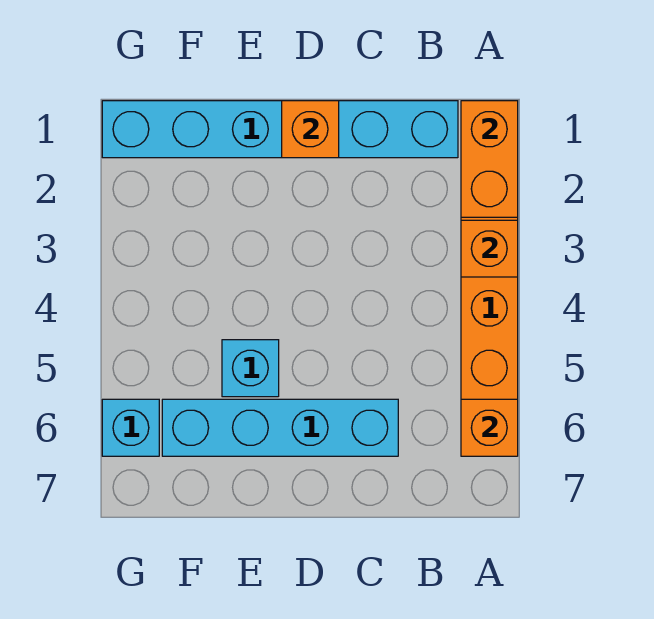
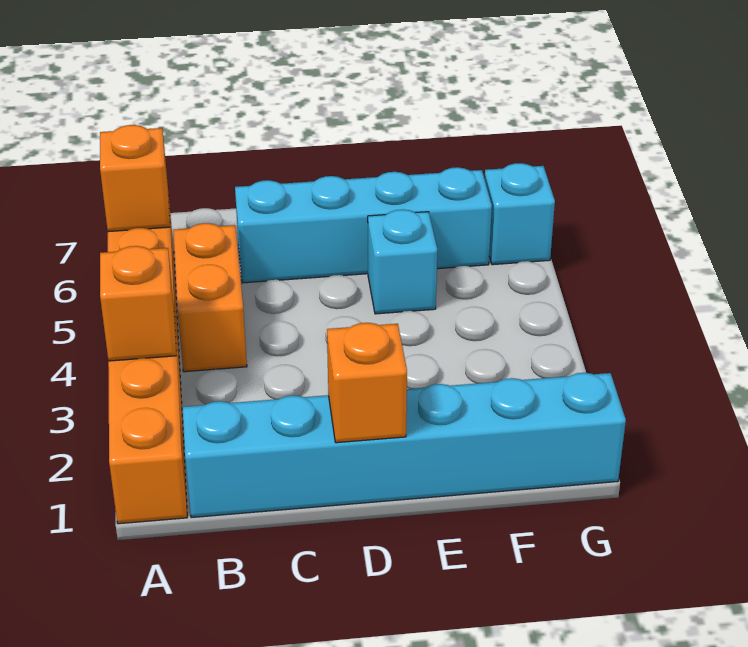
orange brick A1:A2 level 2 -> orange brick B4:B5 level 1

